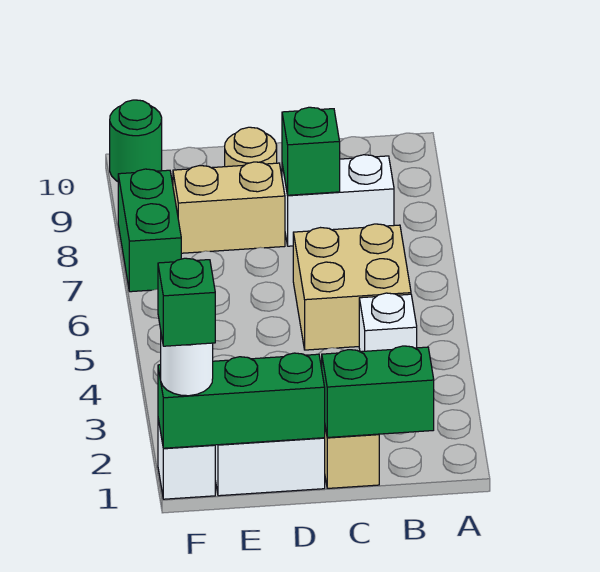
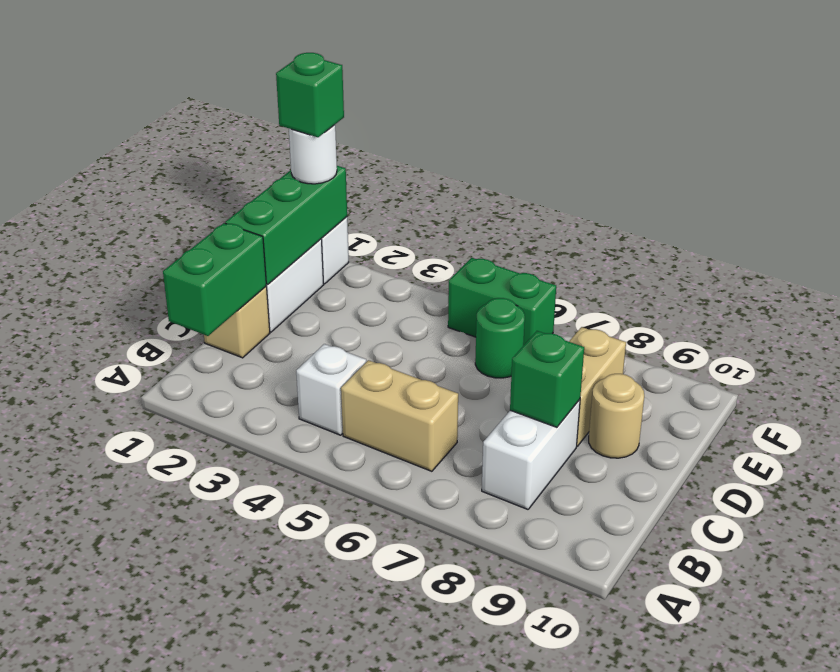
tan brick B5:C6 level 1 -> tan brick B5:B6 level 1
green brick F7:F8 level 1 -> green brick F5:F6 level 1
green round brick F10 level 1 -> green round brick E6 level 1

